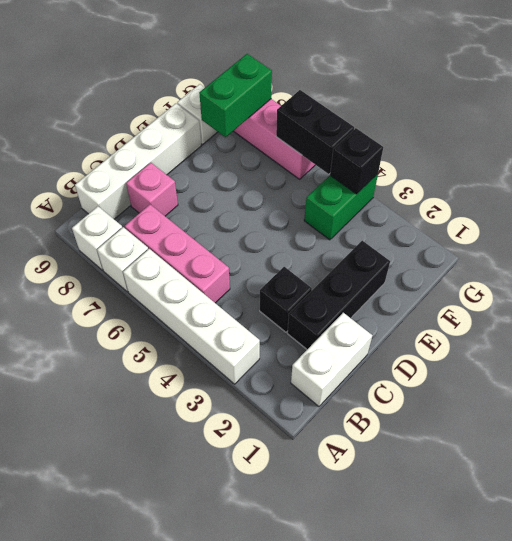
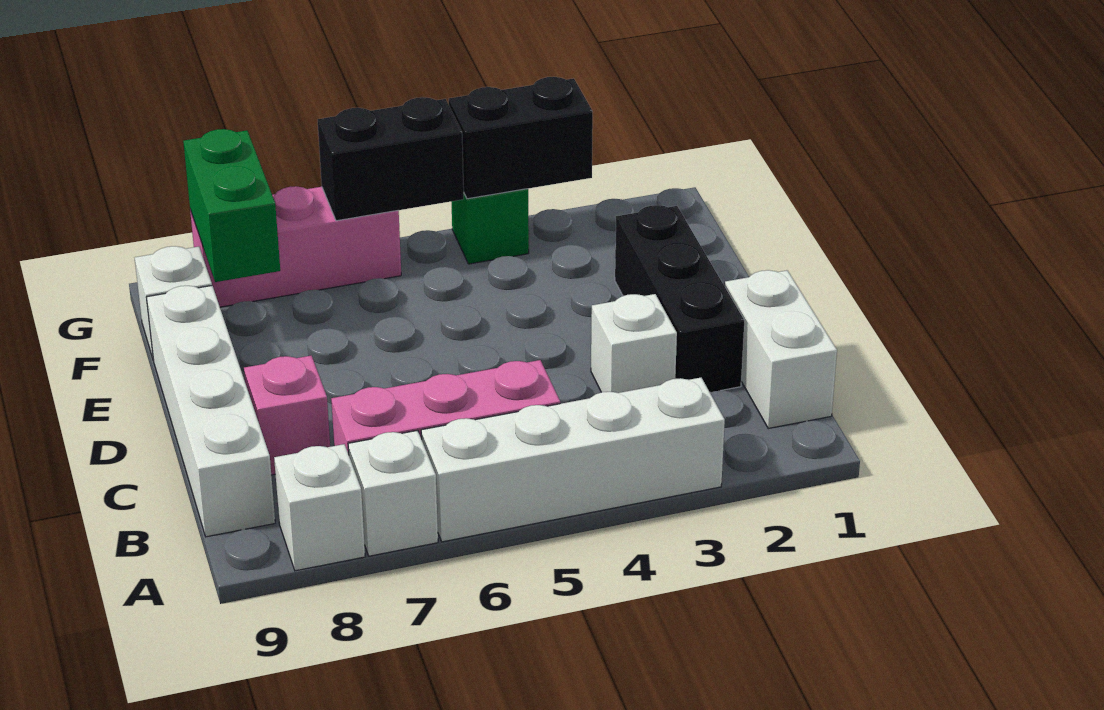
black brick C3 level 1 -> white brick C3 level 1
green brick F4:G4 level 1 -> green brick G4 level 1
black brick G4 level 2 -> black brick G3:G4 level 2

